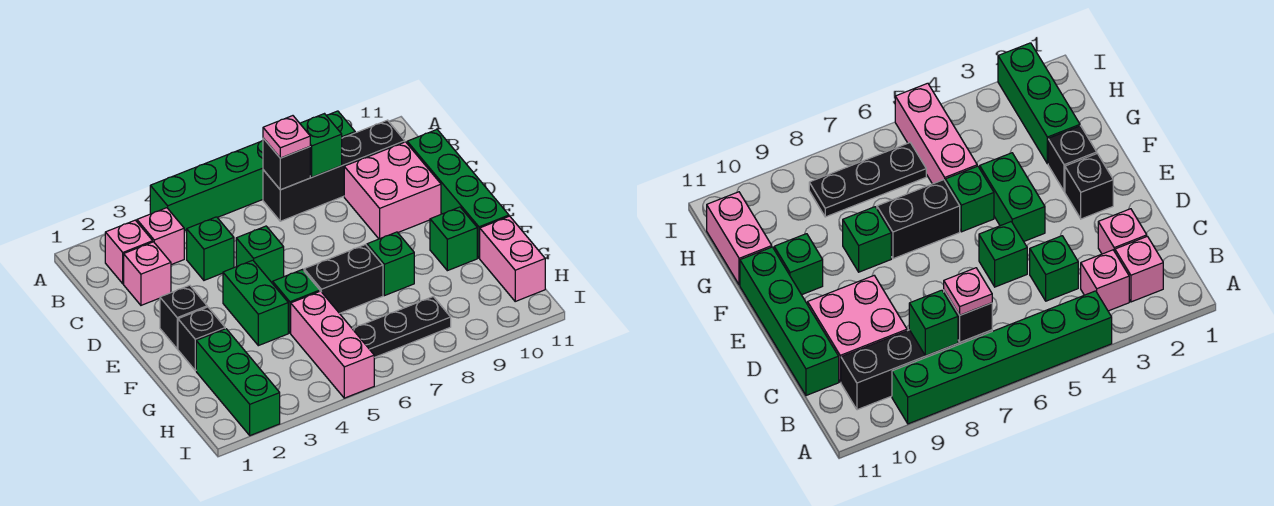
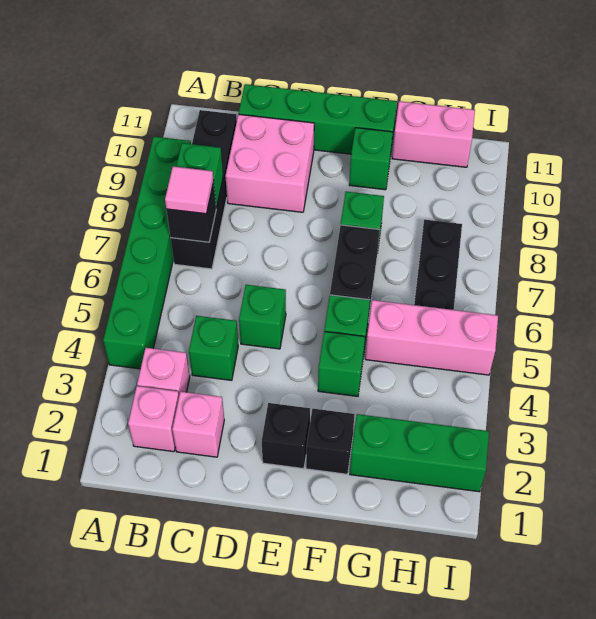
pink plate B7 level 3 -> pink tile B7 level 3
green brick E4:F4 level 1 -> green brick F4 level 1

